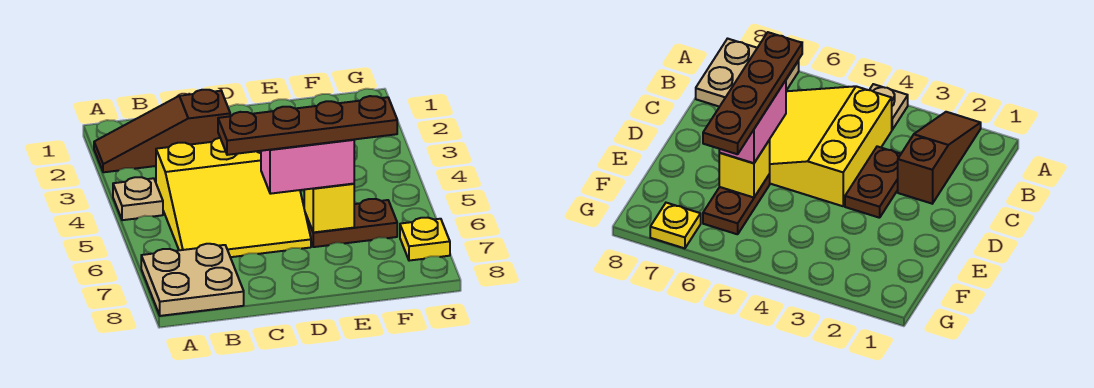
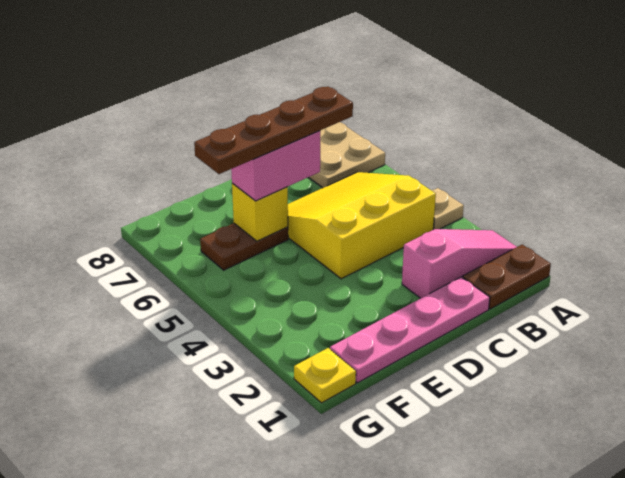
brown slope A2:C2 level 1 top C -> pink slope A2:C2 level 1 top C
none -> pink plate C1:F1 level 1
brown plate C3:D3 level 1 -> brown plate A1:B1 level 1
yellow plate G7 level 1 -> yellow plate G1 level 1

